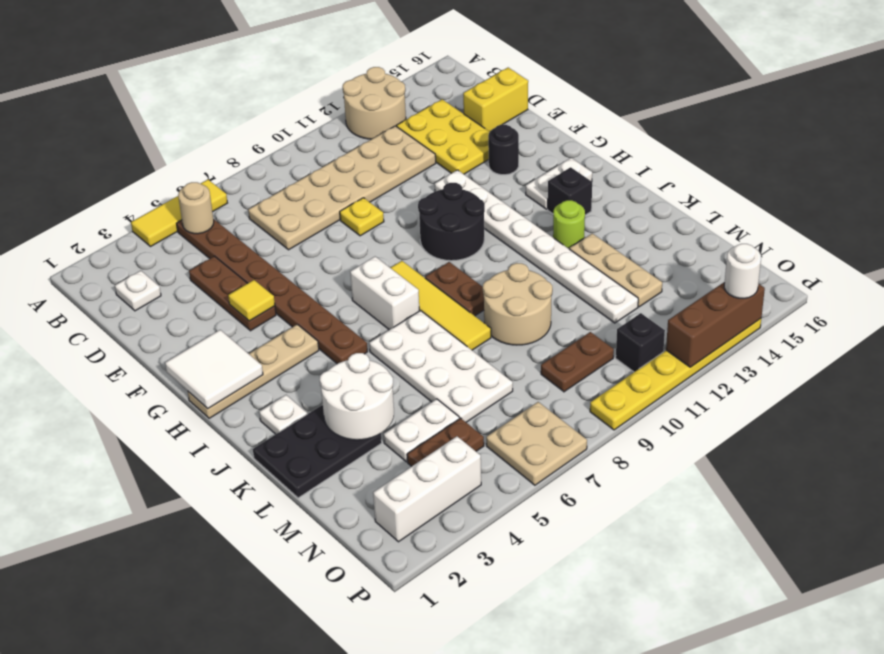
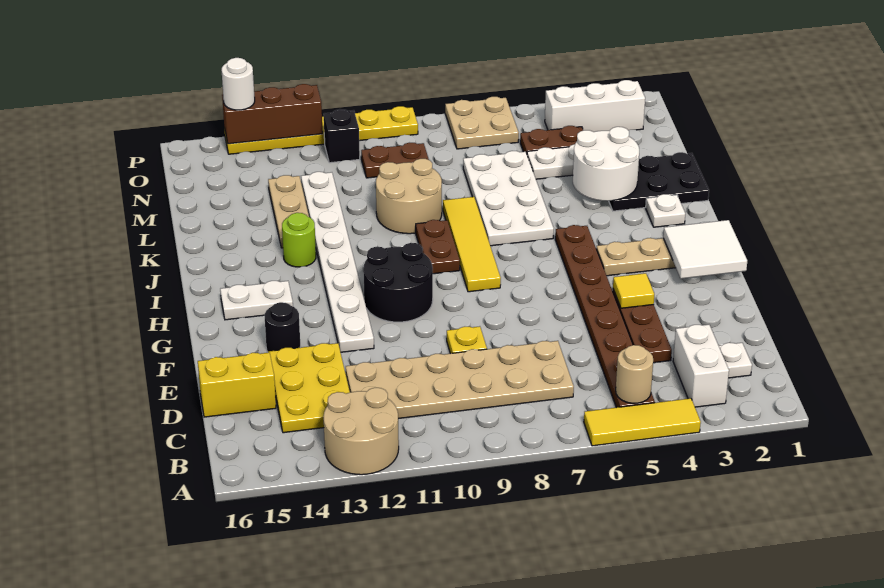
white brick H7:I7 level 1 -> white brick B3:C3 level 1
black brick I14 level 1 -> none

